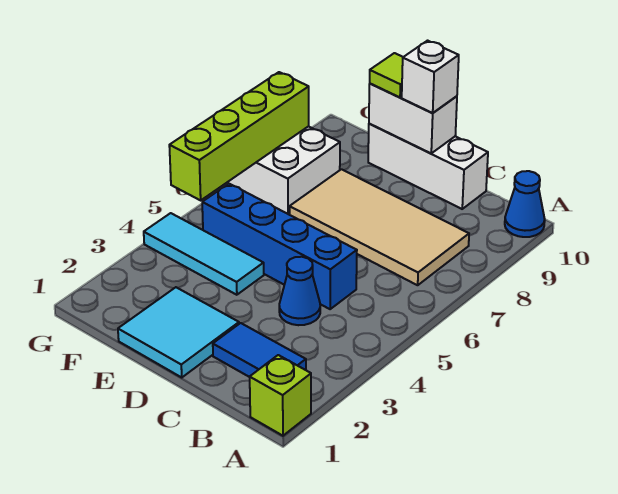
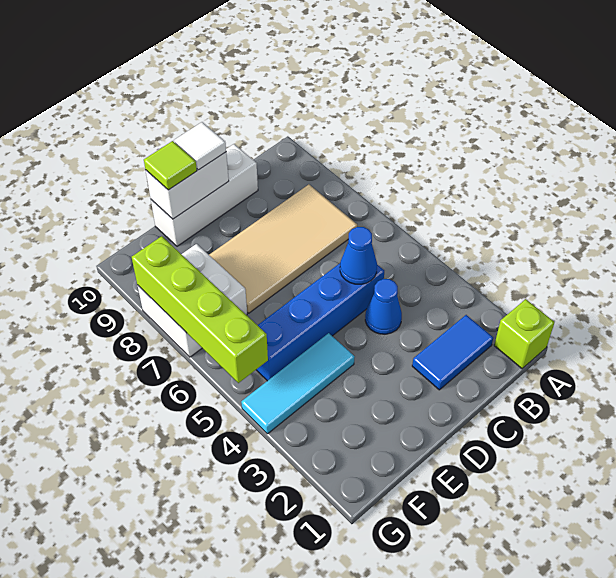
blue cone A10 level 1 -> blue cone C5 level 2
cyan tile D1:E2 level 1 -> none
white brick D10 level 3 -> white tile D10 level 3

